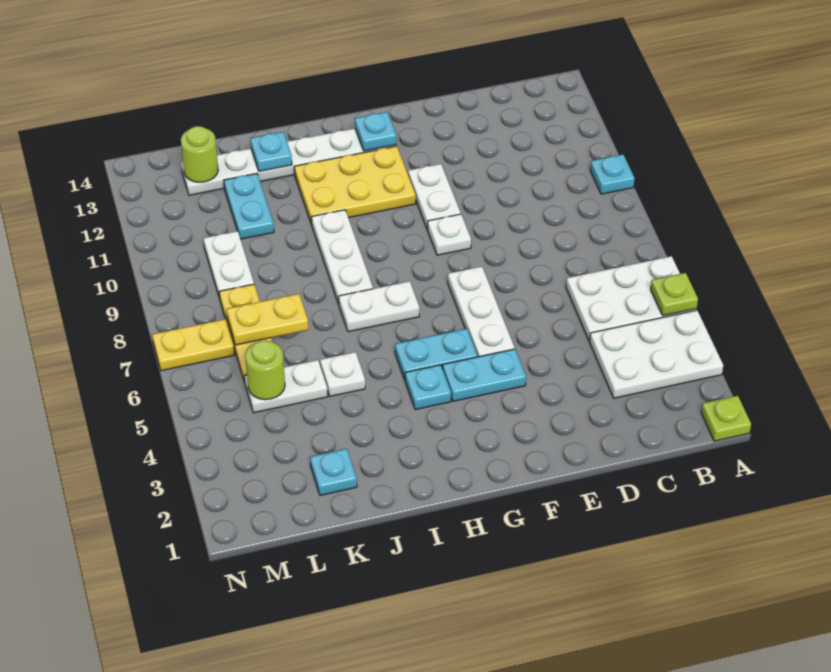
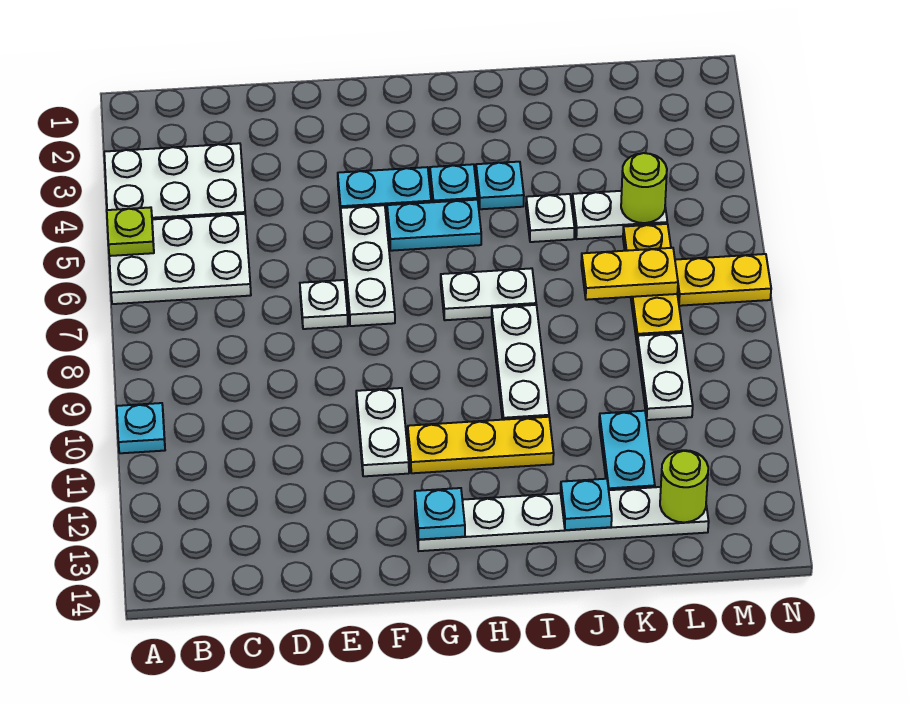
lime plate A1 level 1 -> none
white plate F9 level 1 -> white plate E7 level 1
yellow plate G11:I12 level 1 -> yellow plate G11:I11 level 1
cyan plate K2 level 1 -> cyan plate I4 level 1

